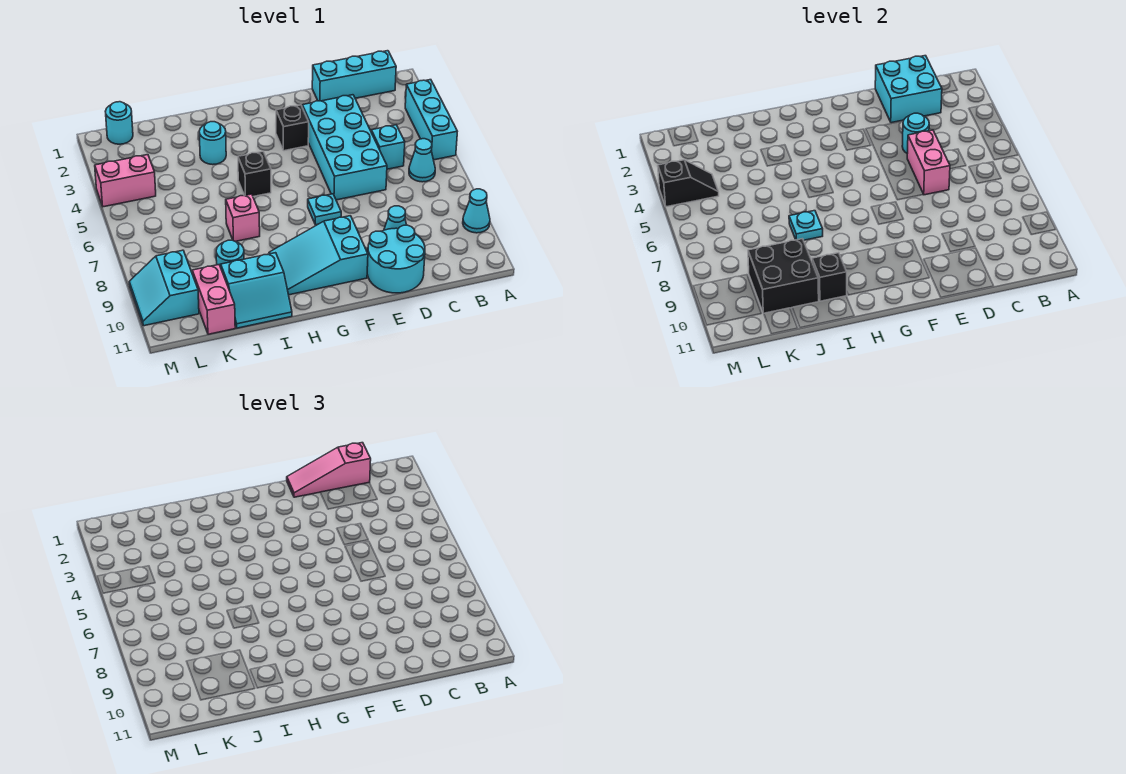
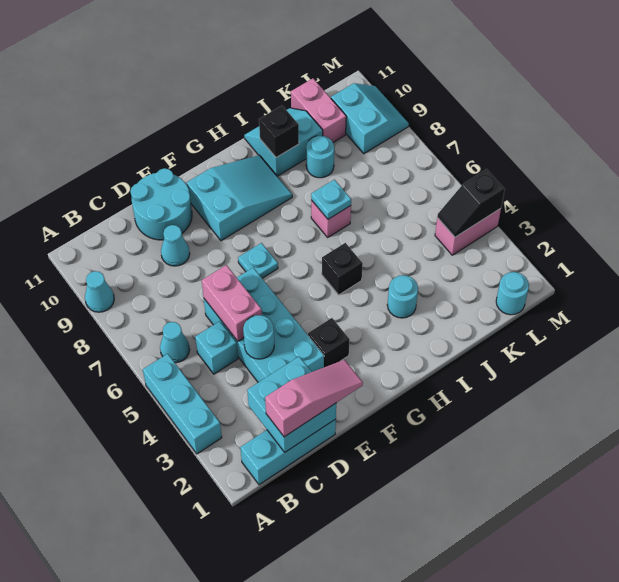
black brick J9:K10 level 2 -> none

